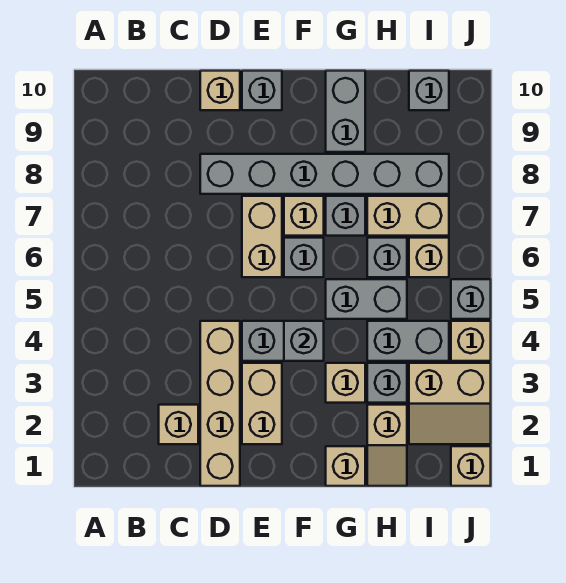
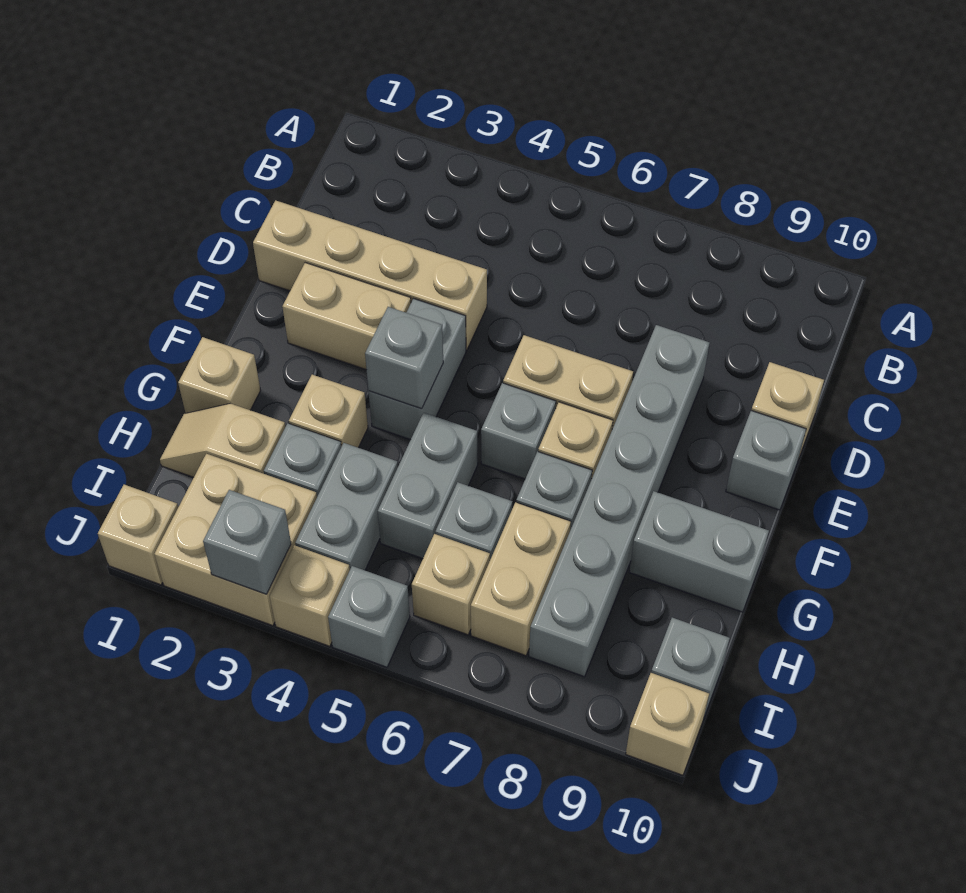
tan brick C2 level 1 -> tan brick J10 level 1
tan slope I2:J3 level 1 top 3 -> tan brick I2:J3 level 1
none -> grey brick J3 level 2

